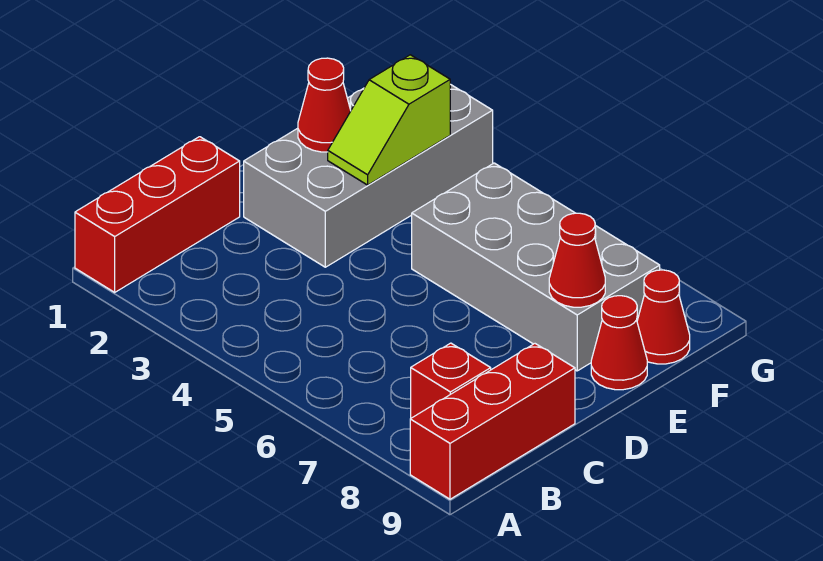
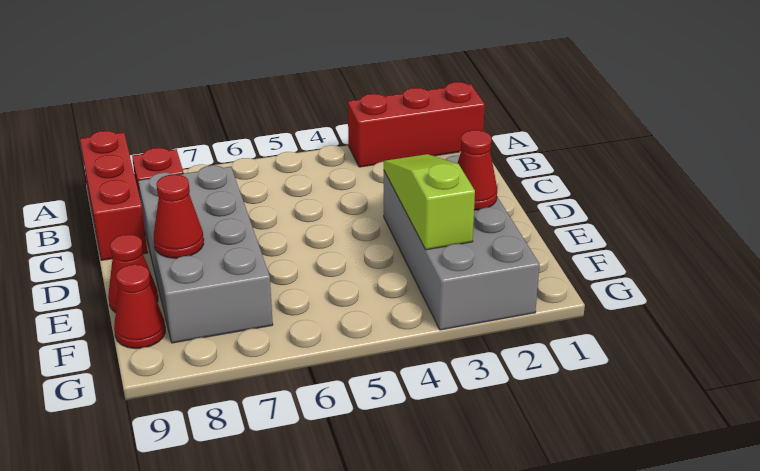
red brick A1:C1 level 1 -> red brick A1:A3 level 1
lime slope E3:F3 level 2 top F -> lime slope D3:F3 level 2 top F
grey brick E5:F8 level 1 -> grey brick C7:F8 level 1

